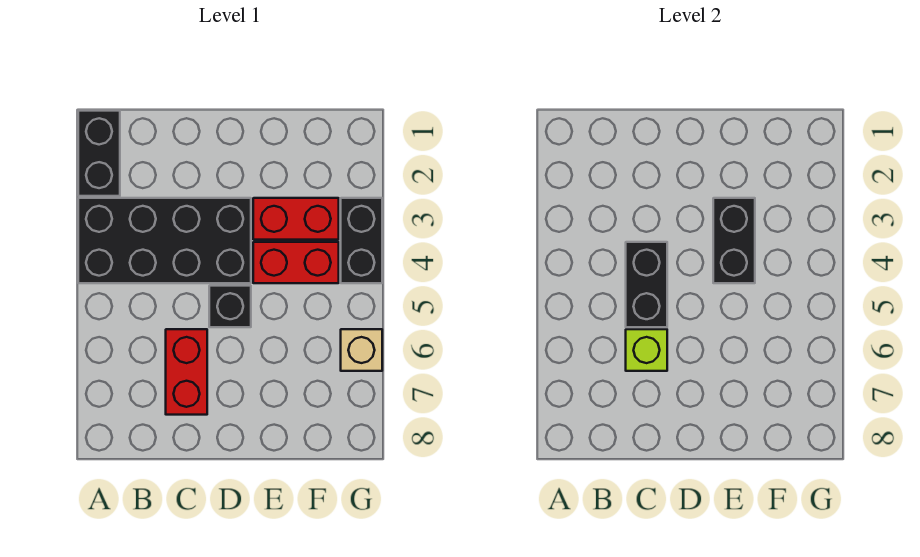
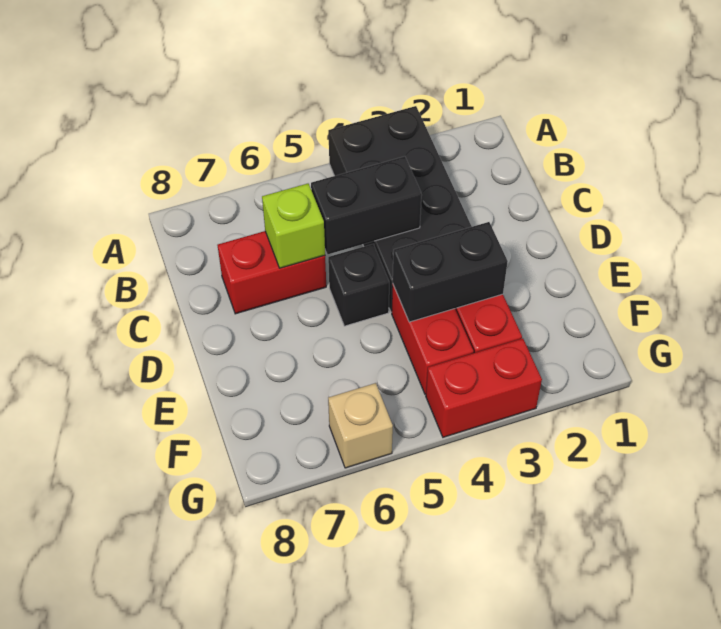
black brick A1:A2 level 1 -> none
black brick G3:G4 level 1 -> red brick G3:G4 level 1

